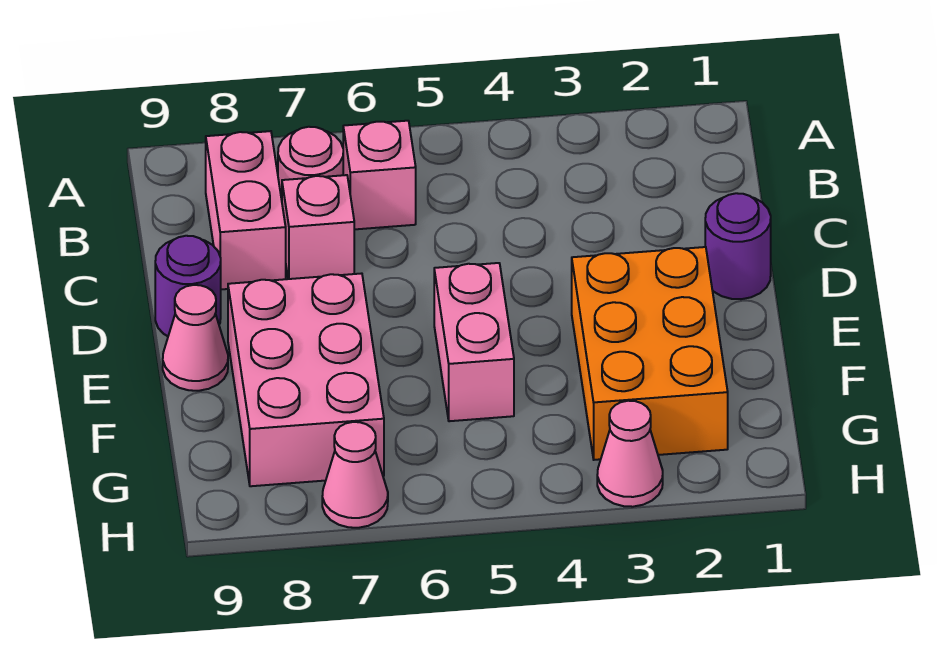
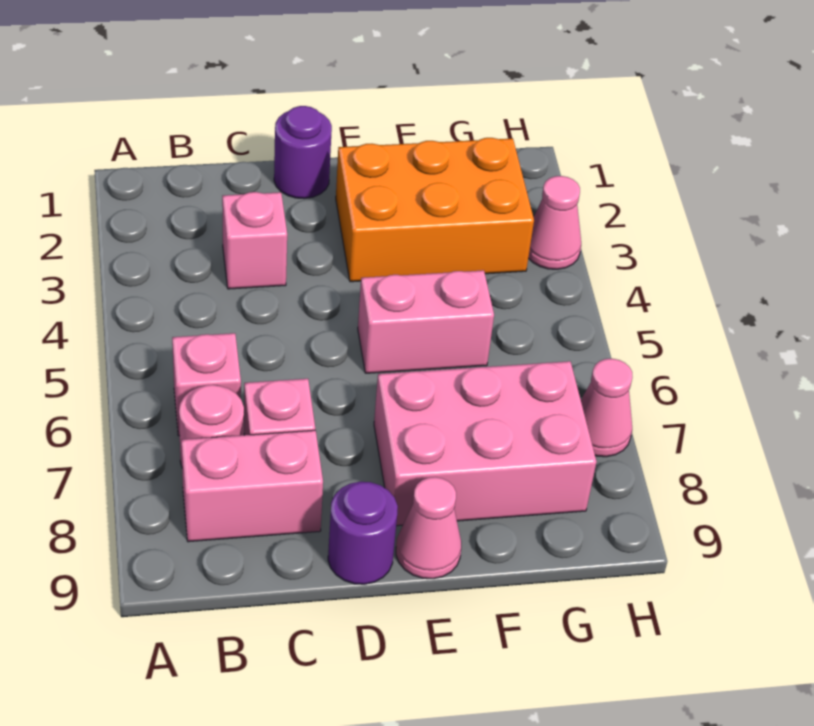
none -> pink brick C3 level 1

